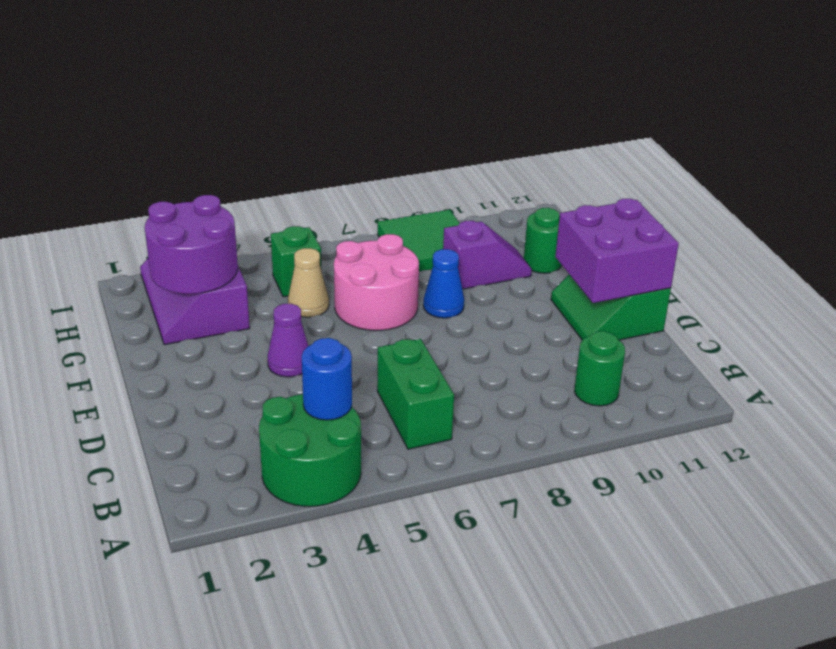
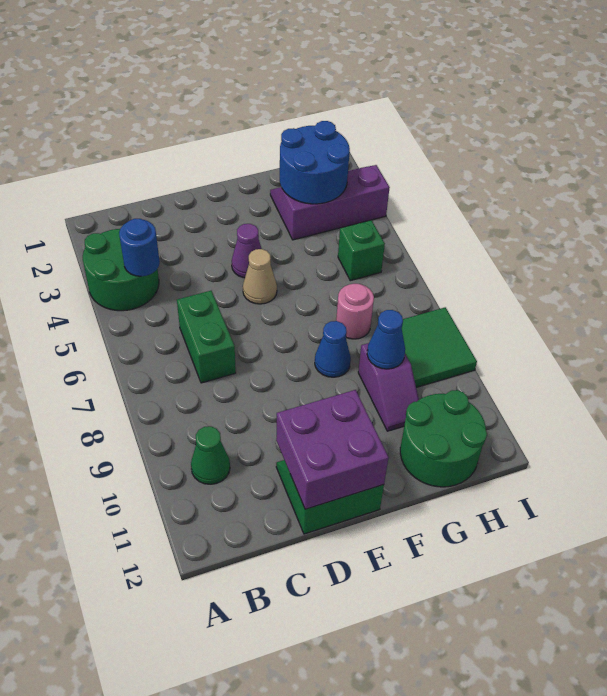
green brick B6:C6 level 1 -> green brick C6:C7 level 1
green round brick B10 level 1 -> green cone B10 level 1
pink round brick F6:G7 level 1 -> pink round brick G7 level 1
purple round brick G2:H3 level 2 -> blue round brick G2:H3 level 2
tan cone G5 level 1 -> tan cone E5 level 1
none -> blue cone G9 level 2
green round brick G11 level 1 -> green round brick G11:H12 level 1

